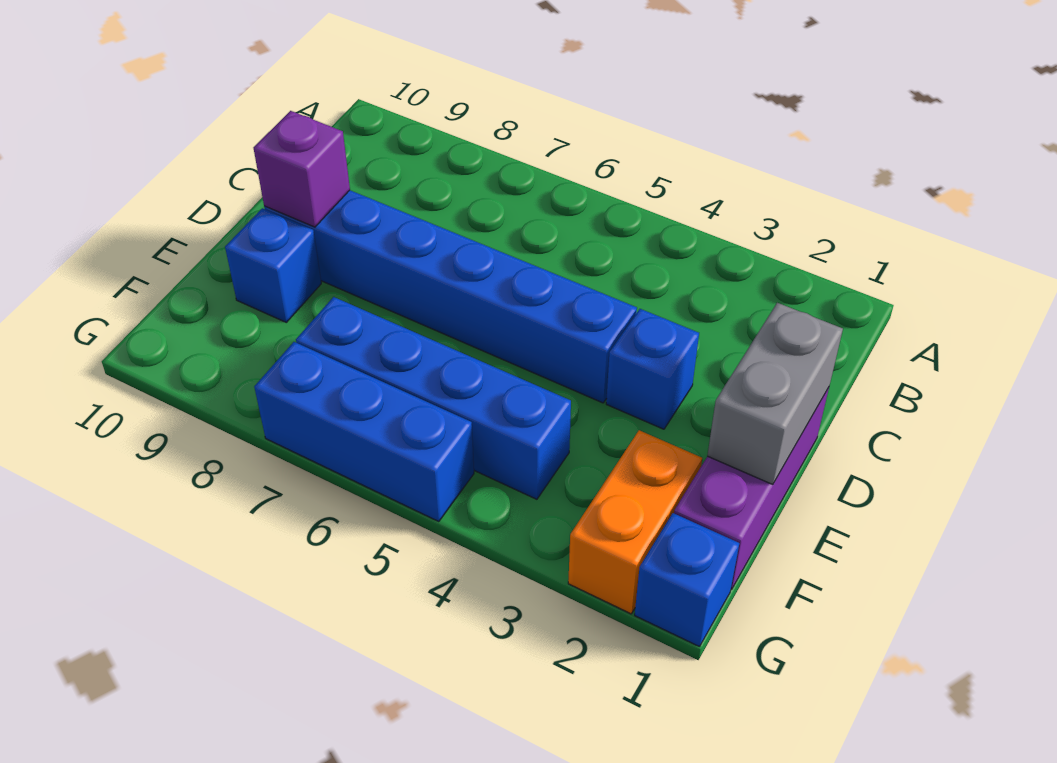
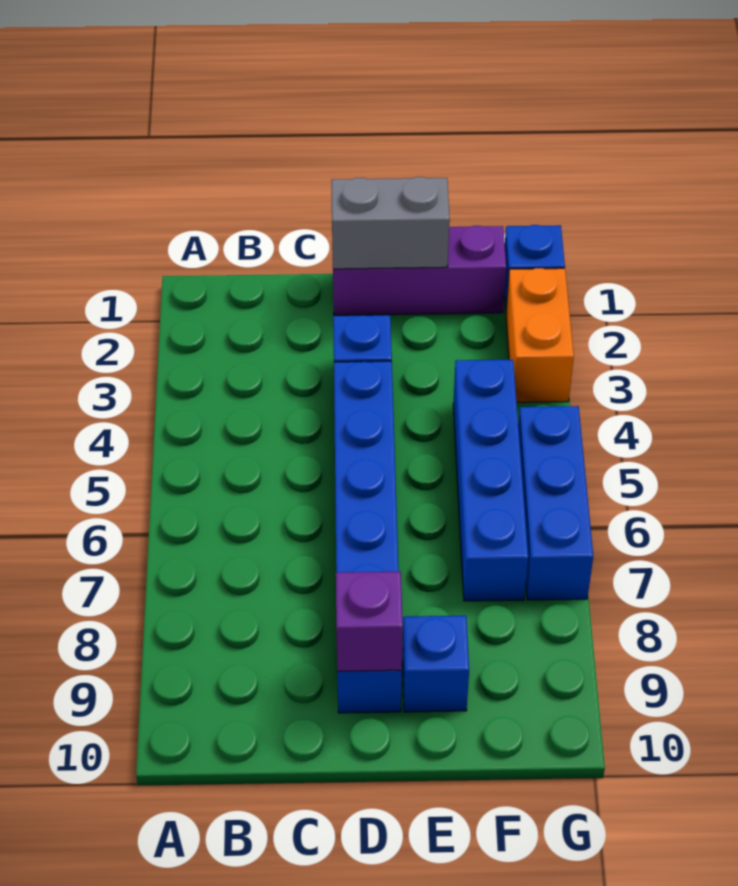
orange brick F2:G2 level 1 -> orange brick G2:G3 level 1

